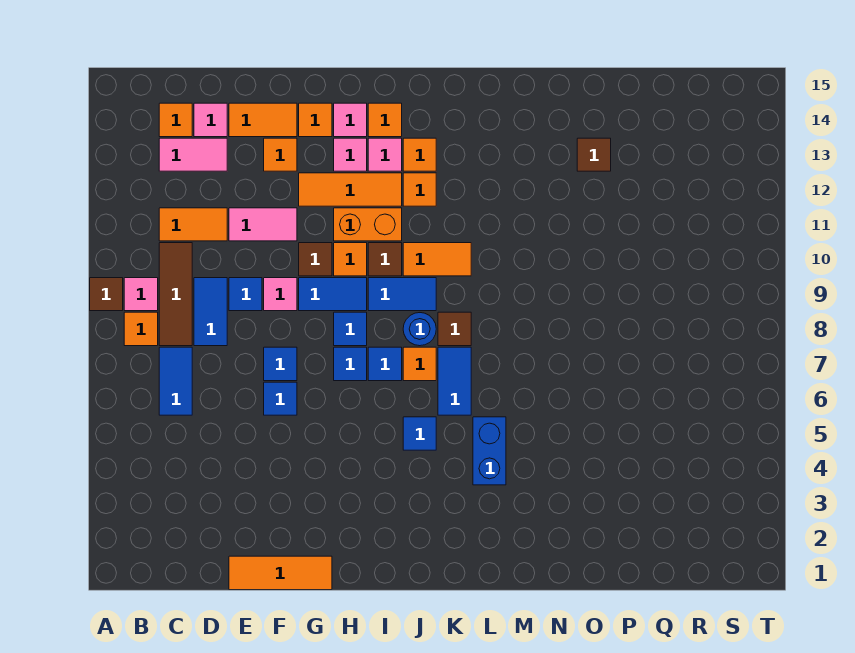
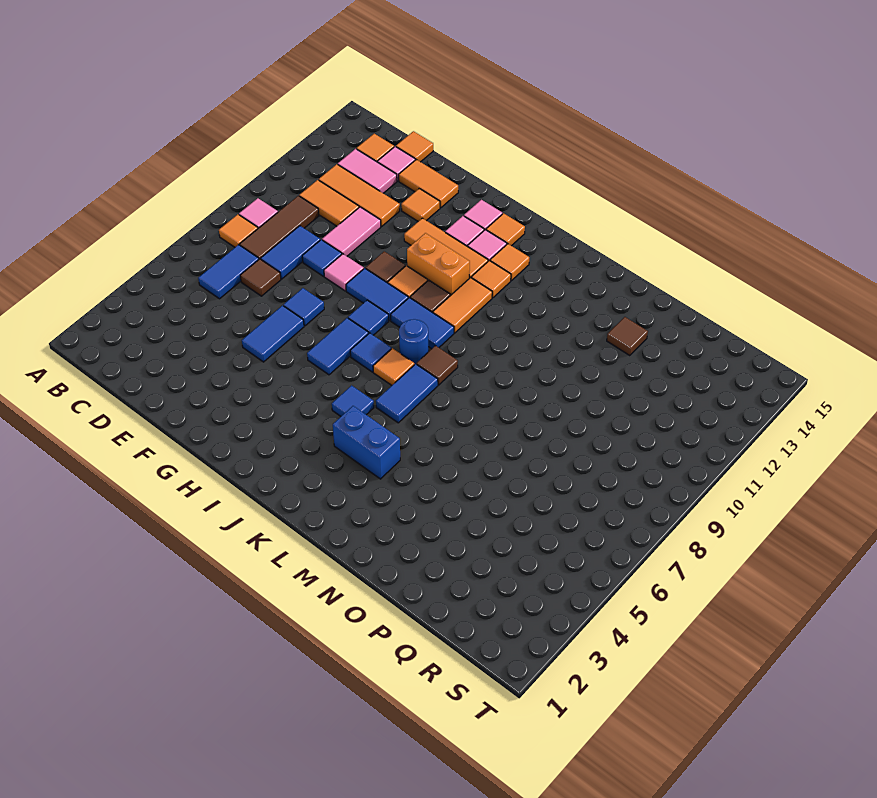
brown tile A9 level 1 -> brown tile D7 level 1
orange tile E1:G1 level 1 -> orange tile C12:E12 level 1
pink tile E11:F11 level 1 -> pink tile E10:E11 level 1
blue tile F6 level 1 -> blue tile F5:F6 level 1
orange tile G14 level 1 -> orange tile D15 level 1
blue tile H7 level 1 -> blue tile H6:H7 level 1
orange tile J10:K10 level 1 -> orange tile J10:J11 level 1
blue brick L4:L5 level 1 -> blue brick K4:L4 level 1

